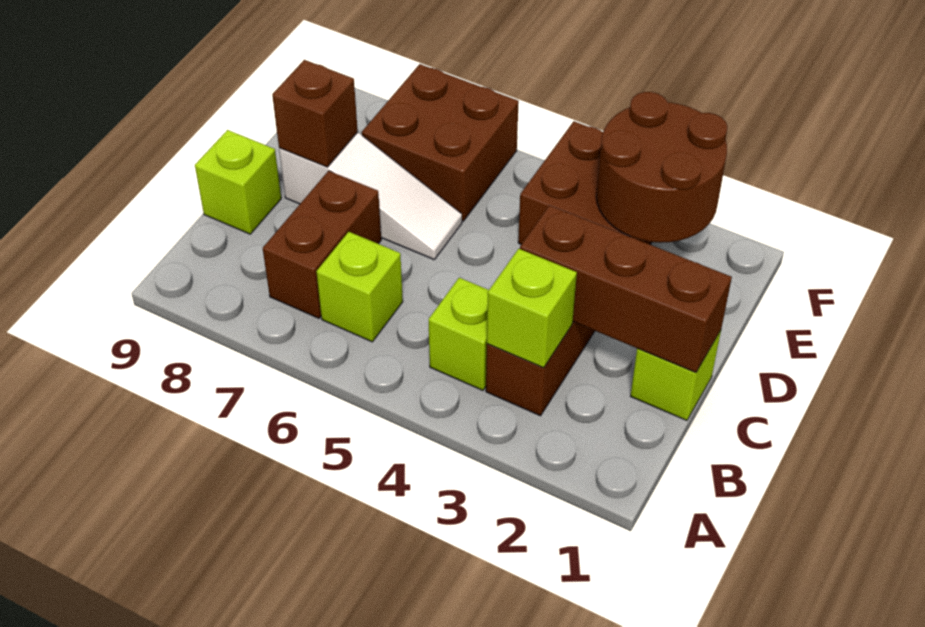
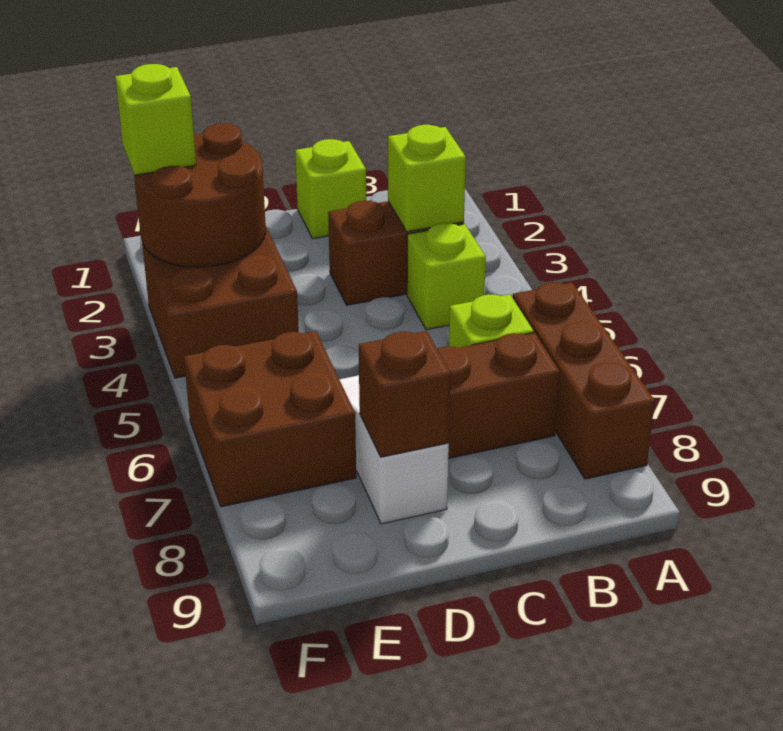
brown brick C1:C3 level 2 -> brown brick A6:A8 level 1
lime brick C9 level 1 -> lime brick F2 level 3

